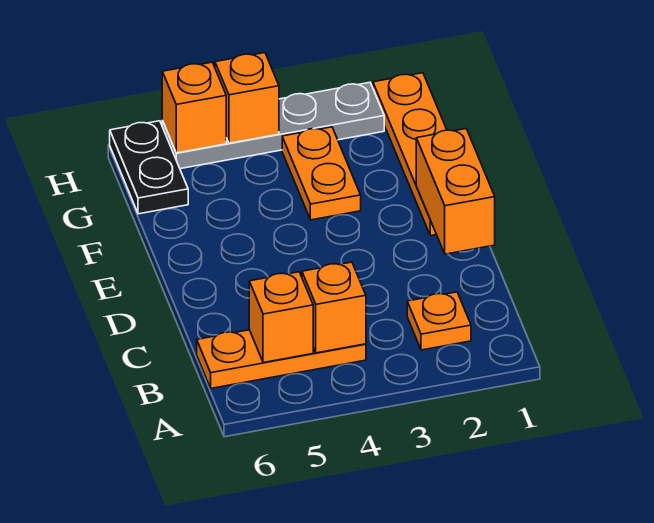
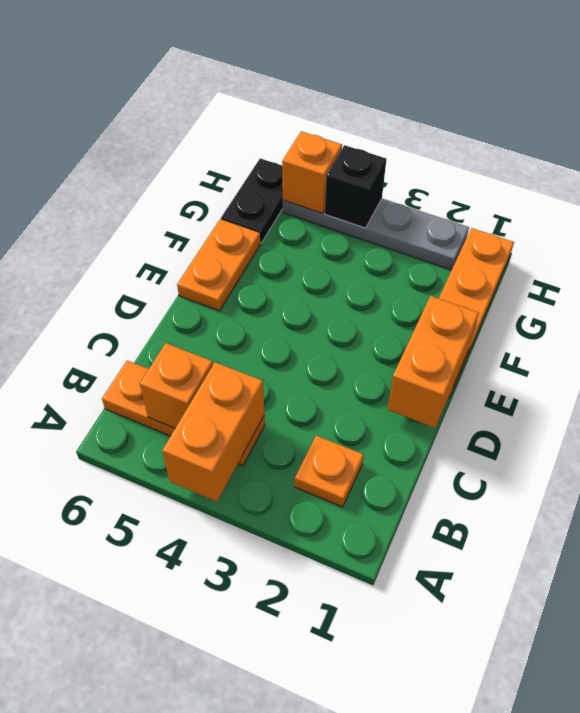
orange brick B4 level 2 -> orange brick A4:B4 level 2
orange plate F3:G3 level 1 -> orange plate E6:F6 level 1
orange brick H4 level 2 -> black brick H4 level 2

